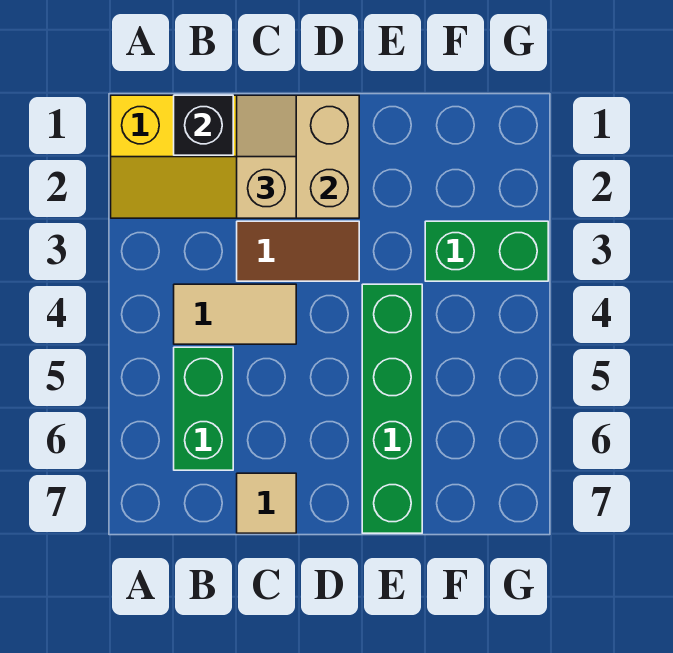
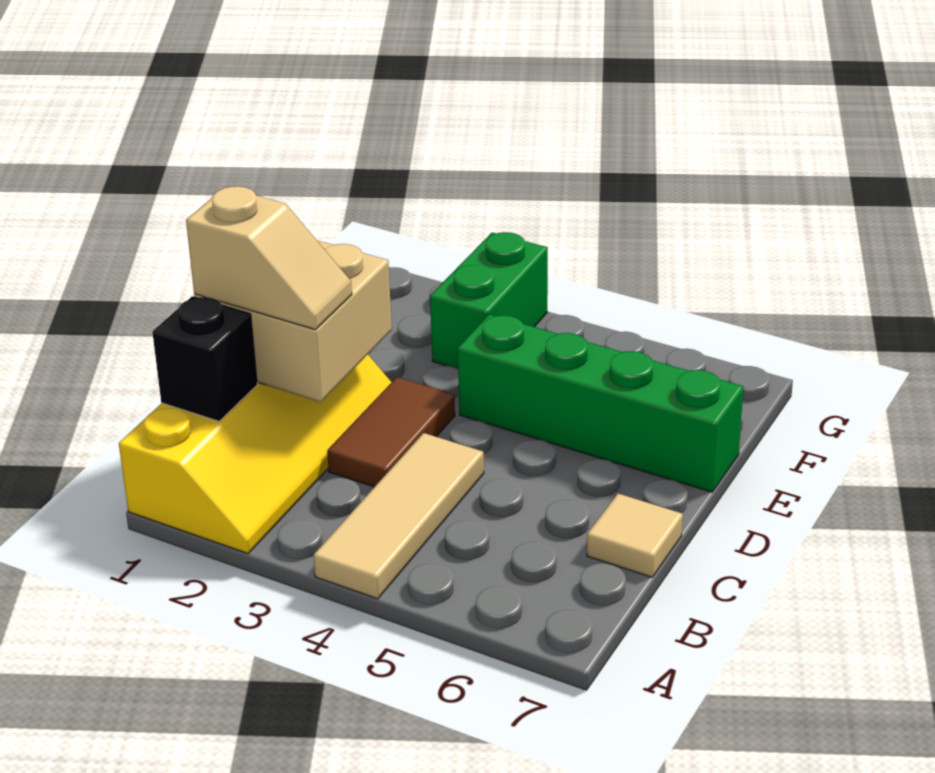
tan tile B4:C4 level 1 -> tan tile A4:C4 level 1
green brick B5:B6 level 1 -> none
tan slope C1:C2 level 3 top 2 -> tan slope C1:C2 level 3 top 1

